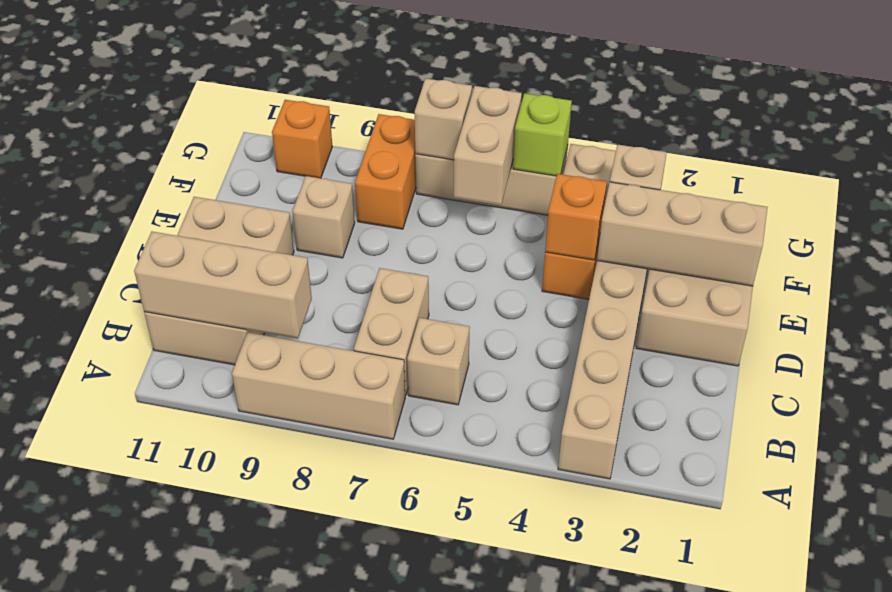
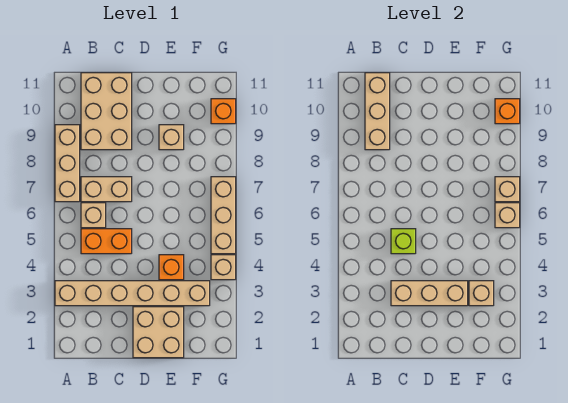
tan brick B10:D11 level 1 -> tan brick B9:C11 level 1
tan brick E1:E3 level 2 -> tan brick C3:E3 level 2
orange brick E4 level 2 -> orange brick G10 level 2
tan brick F6:G6 level 2 -> tan brick G6 level 2
orange brick F8:G8 level 1 -> orange brick B5:C5 level 1
lime brick G5 level 2 -> lime brick C5 level 2

